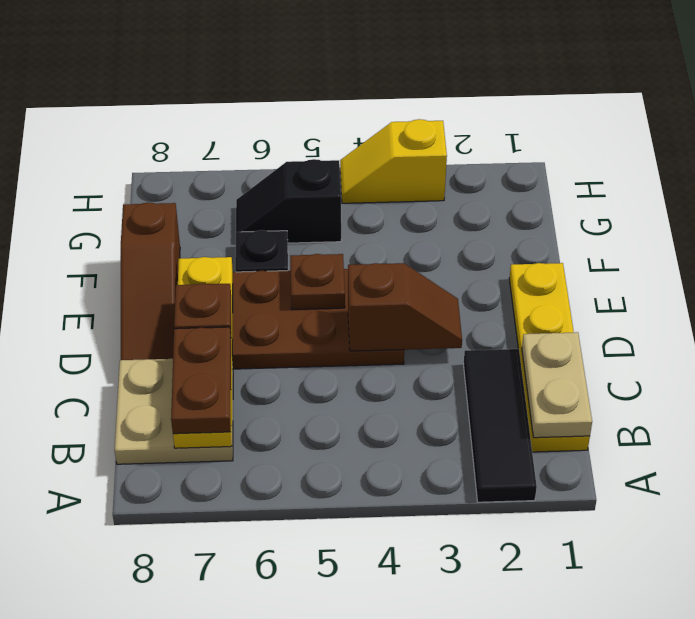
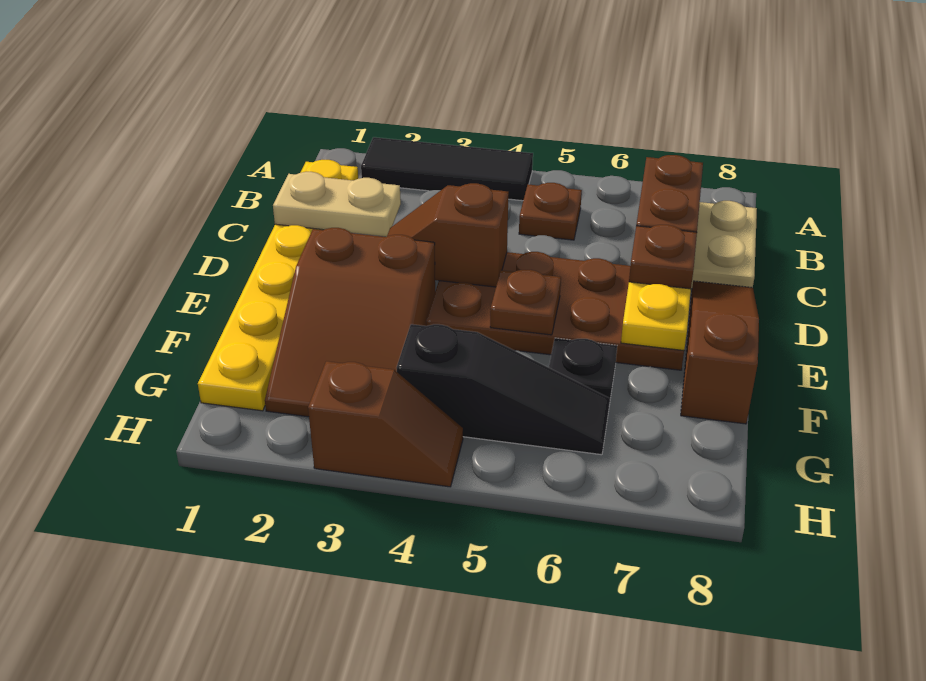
black tile A2:C2 level 1 -> black tile A2:A4 level 1
yellow plate B1:E1 level 1 -> yellow plate B1:G1 level 1
tan plate B1:C1 level 2 -> tan plate C1:C2 level 2
none -> brown plate B5 level 1
none -> brown slope E2:G3 level 1 top E
black slope G5:G6 level 1 top 5 -> black slope G4:G6 level 1 top 4
yellow slope H3:H4 level 1 top 3 -> brown slope H3:H4 level 1 top 3

